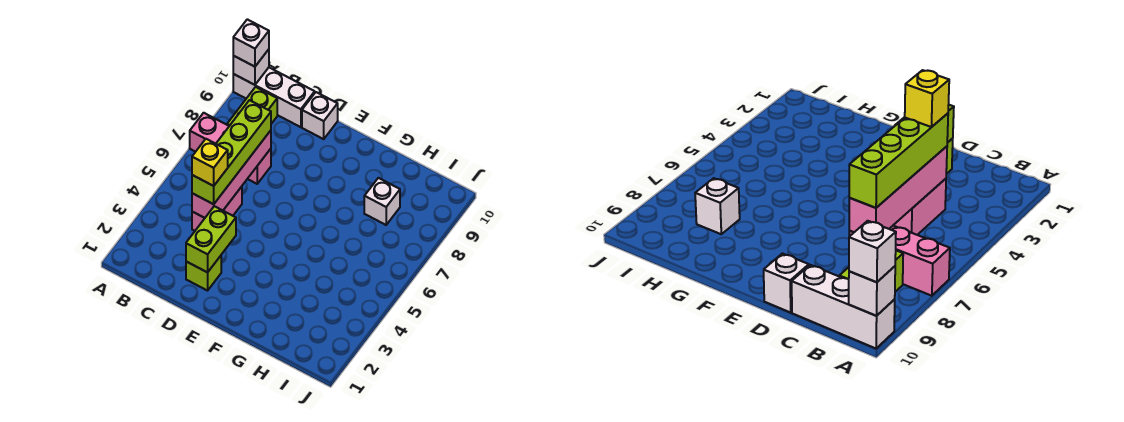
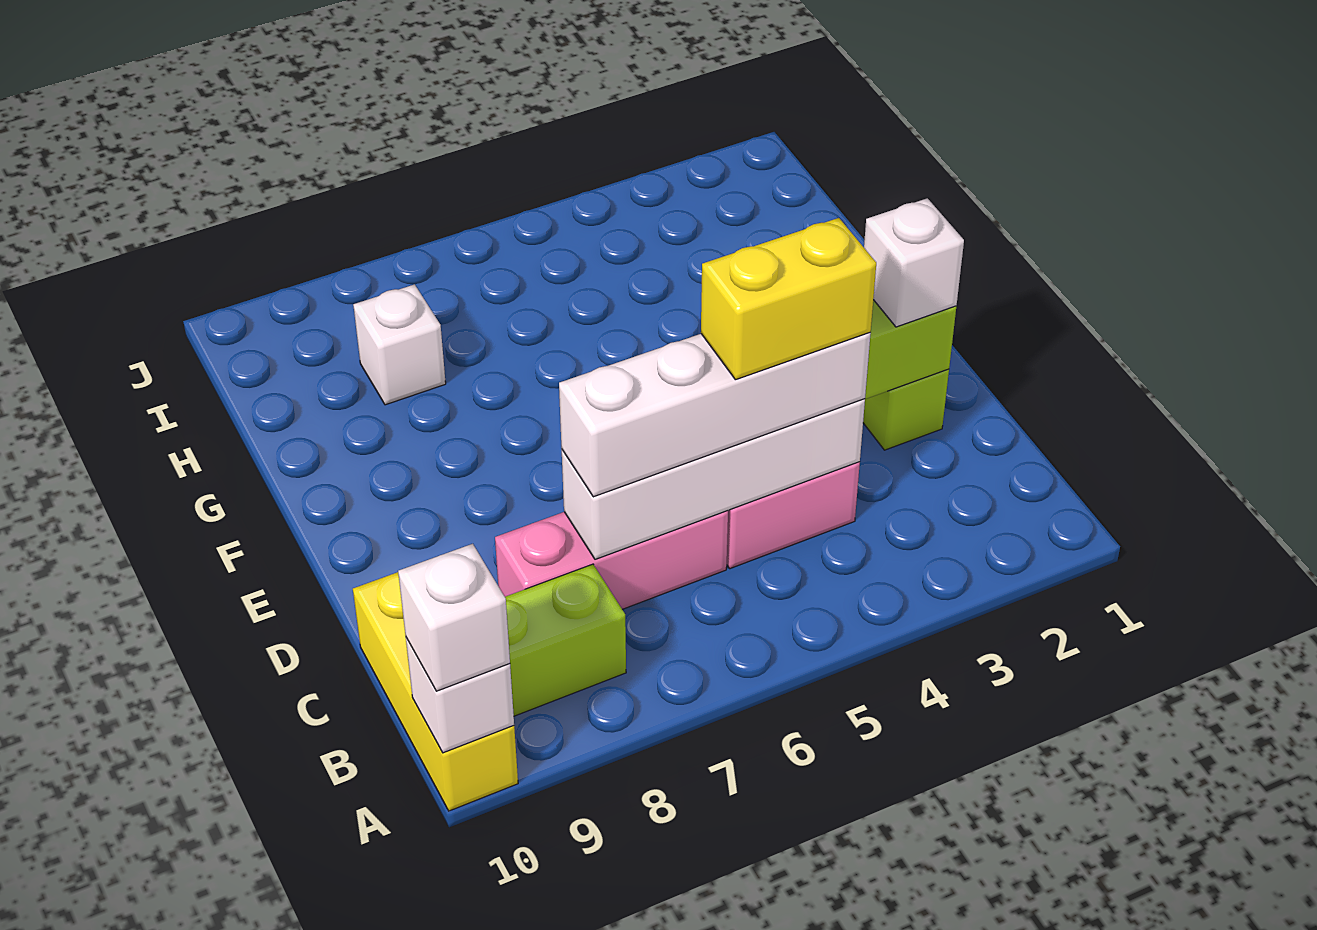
pink brick A7:C7 level 1 -> pink brick C6:C8 level 1
white brick A10:C10 level 1 -> yellow brick A10:C10 level 1
pink brick C4:C7 level 2 -> white brick C4:C7 level 2
lime brick C4:C7 level 3 -> white brick C4:C7 level 3
yellow brick C4 level 4 -> yellow brick C4:C5 level 4
white brick D10 level 1 -> white brick D2 level 3

